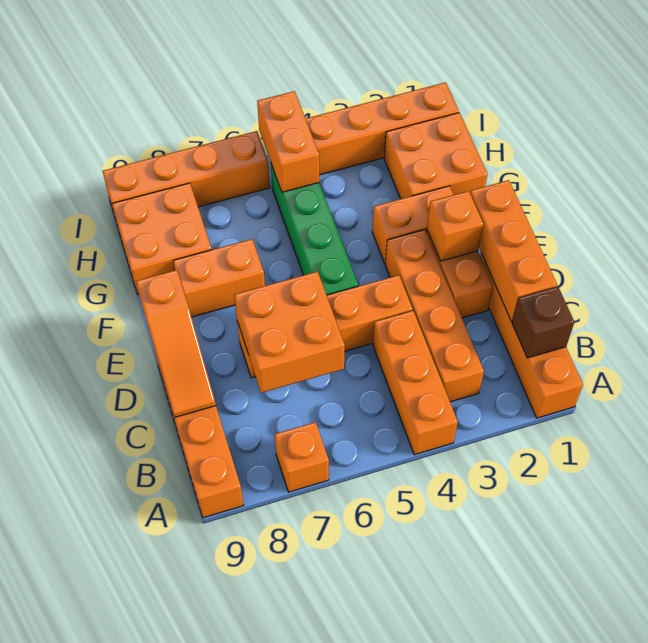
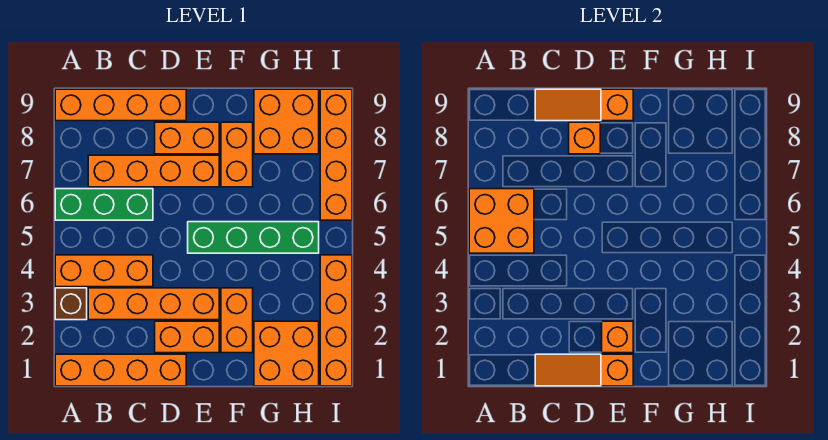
none -> green brick A6:C6 level 1
orange brick A7 level 1 -> orange brick D8 level 2
brown brick B1 level 2 -> brown brick A3 level 1
orange brick C1:E1 level 2 -> orange slope C1:E1 level 2 top E
orange brick C6:D7 level 2 -> orange brick A5:B6 level 2
orange brick D4:D7 level 1 -> orange brick B7:E7 level 1
orange brick H5:I5 level 2 -> orange brick D8:E8 level 1

